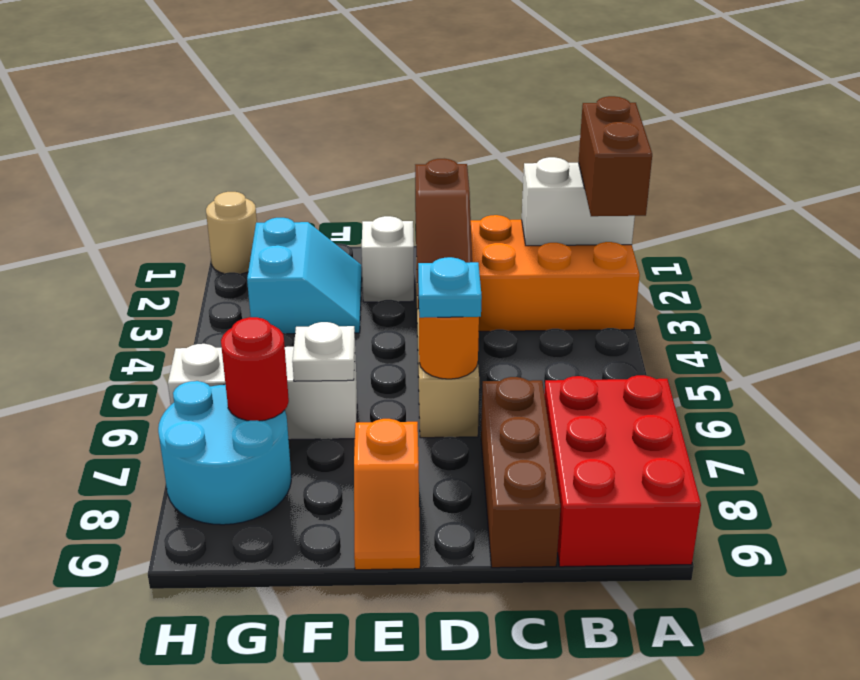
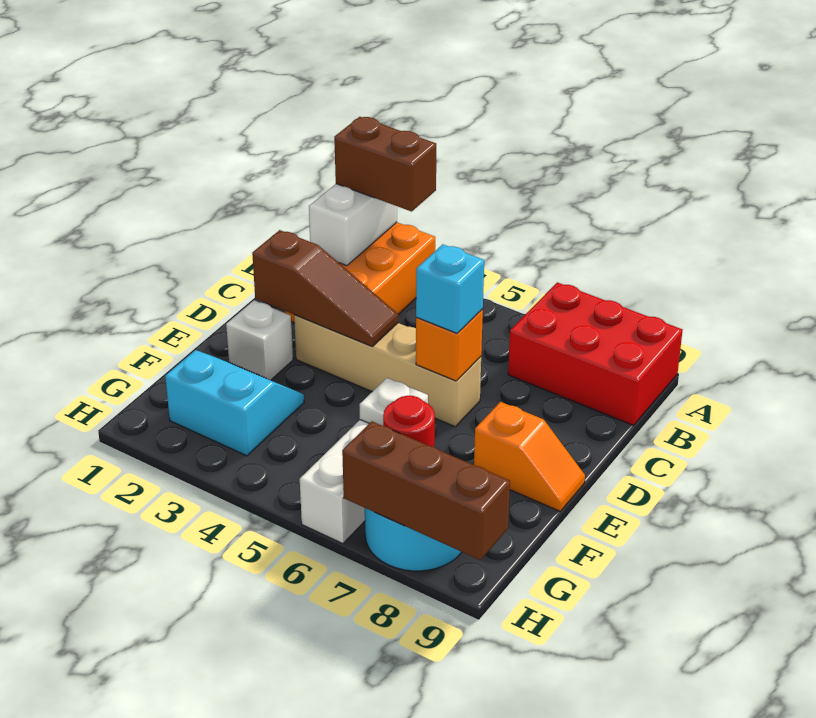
brown brick C7:C9 level 1 -> brown brick H7:H9 level 2
orange round brick D6 level 2 -> orange brick D6 level 2
cyan plate D6 level 3 -> cyan brick D6 level 3
tan round brick H1 level 1 -> none

